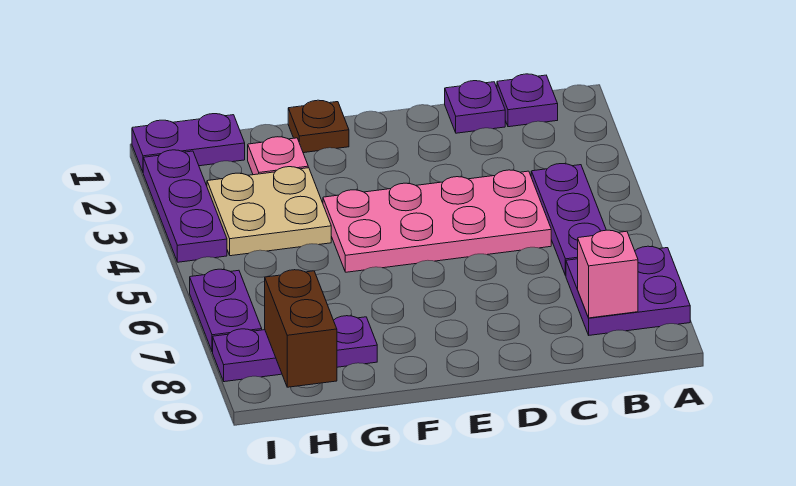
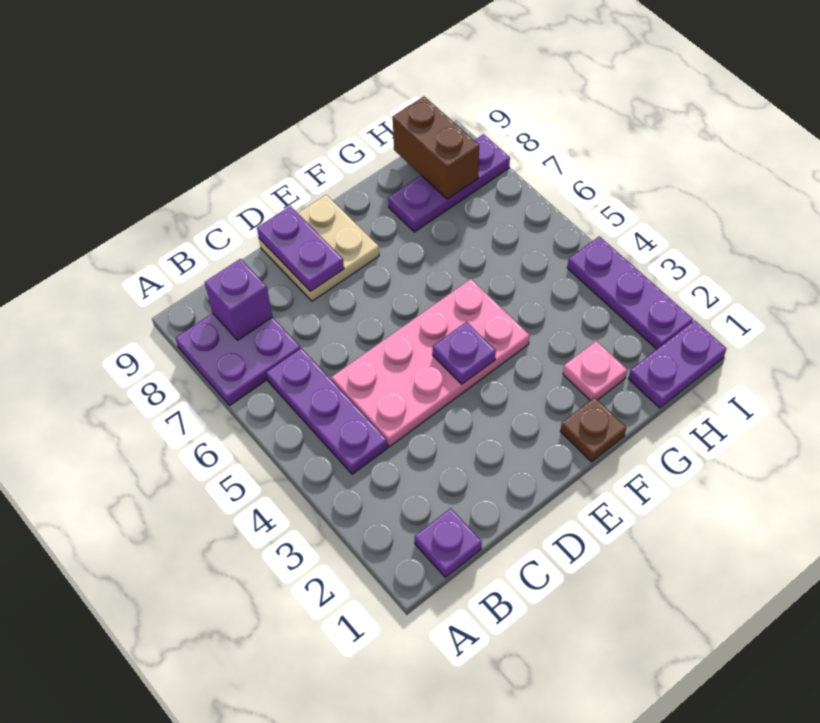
pink brick B8 level 2 -> purple brick B8 level 2
purple plate C1 level 1 -> purple plate E4 level 2
tan plate G3:H4 level 1 -> tan plate D8:E9 level 1
purple plate I6:I7 level 1 -> purple plate D8:D9 level 2

